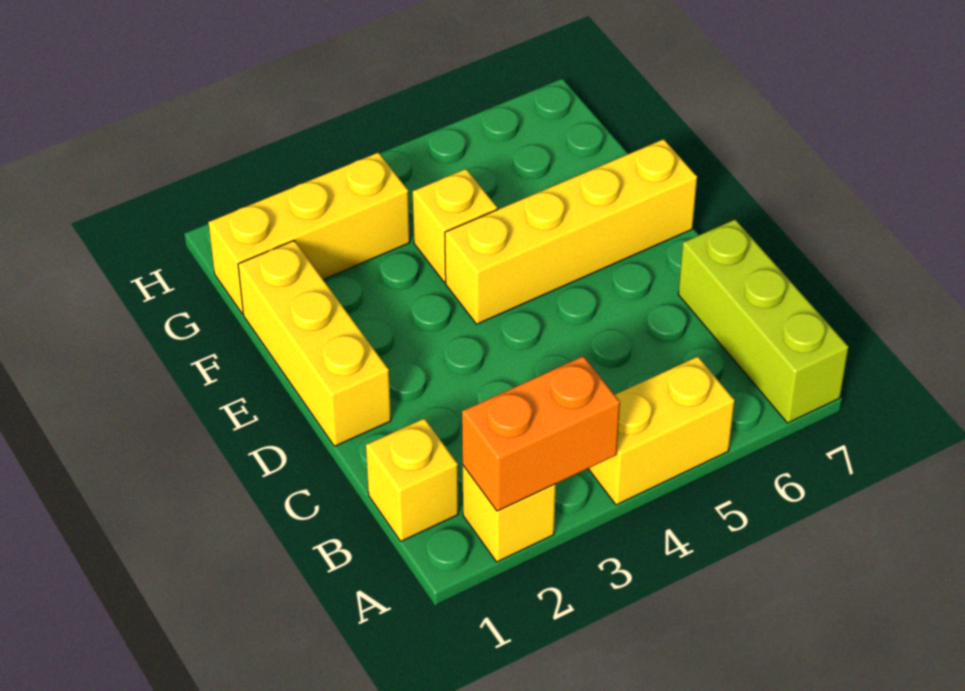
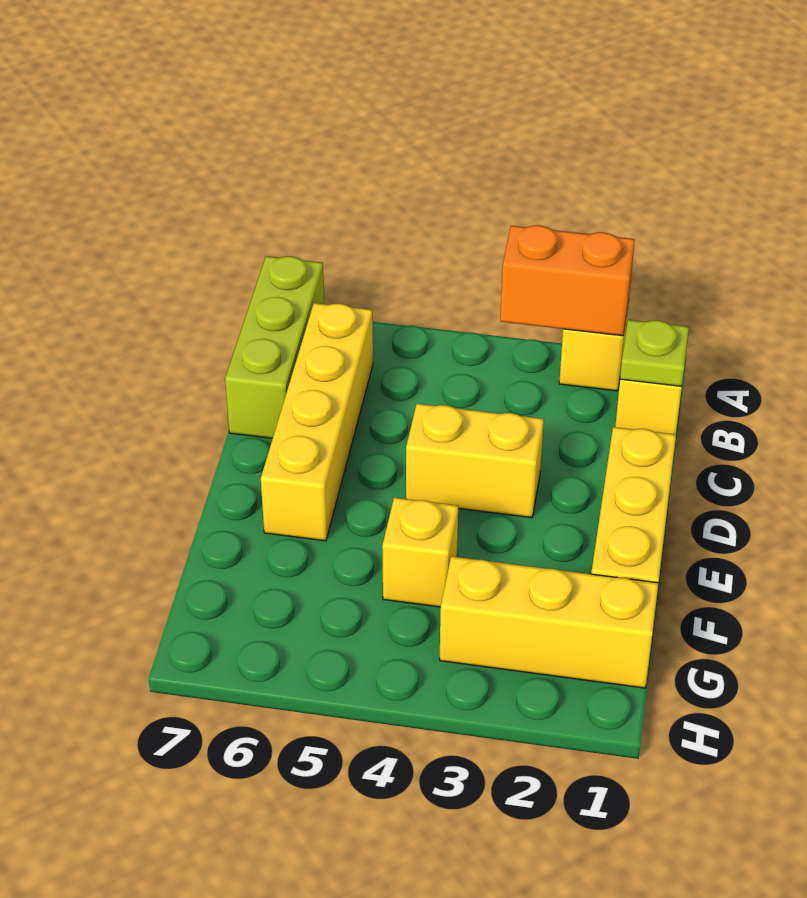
yellow brick A4:A5 level 1 -> yellow brick D3:D4 level 1
none -> lime plate B1 level 2
yellow brick E4:E7 level 1 -> yellow brick B6:E6 level 1

